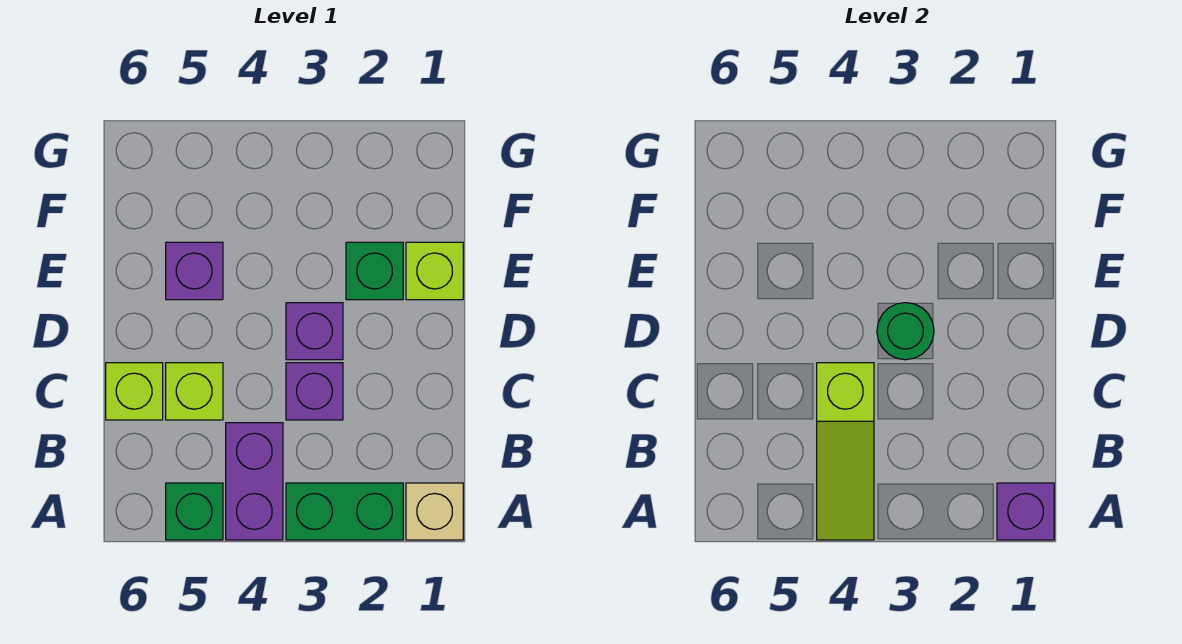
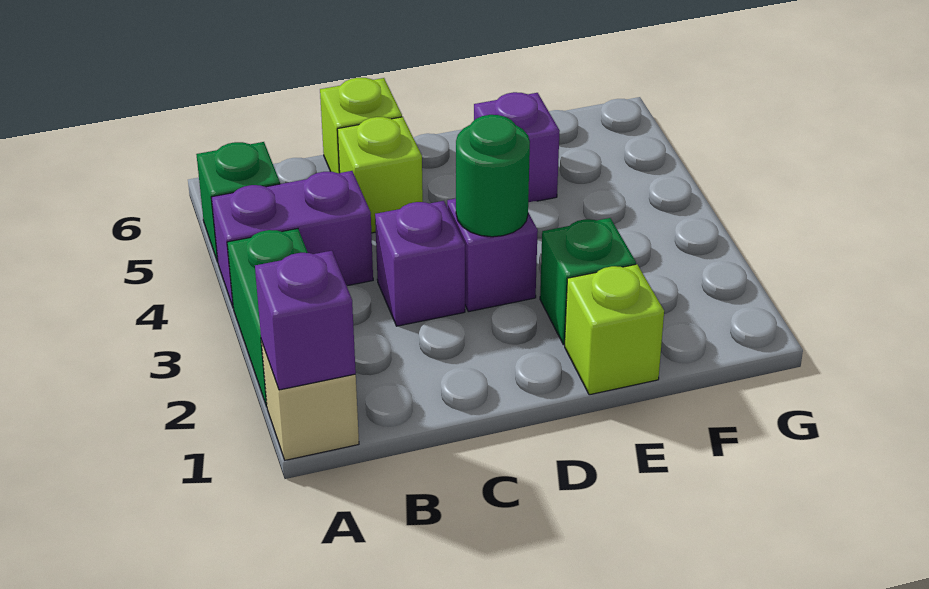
lime slope A4:C4 level 2 top C -> none

